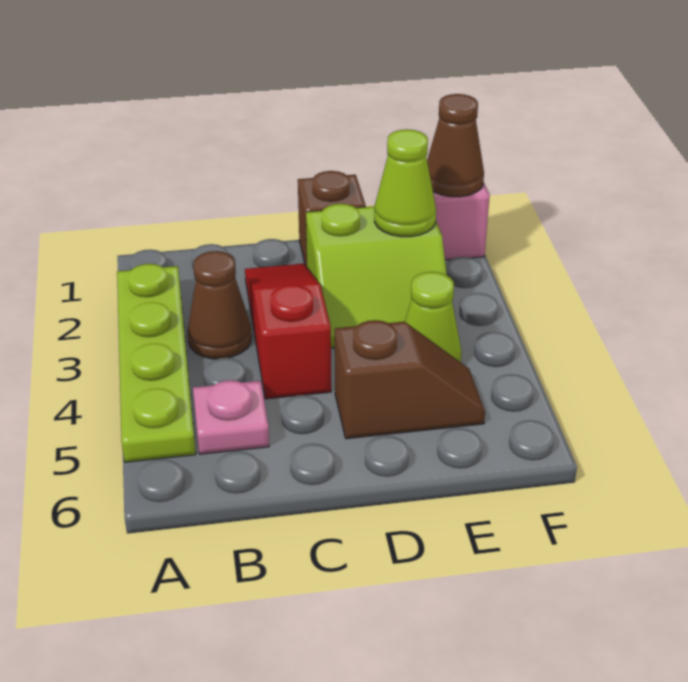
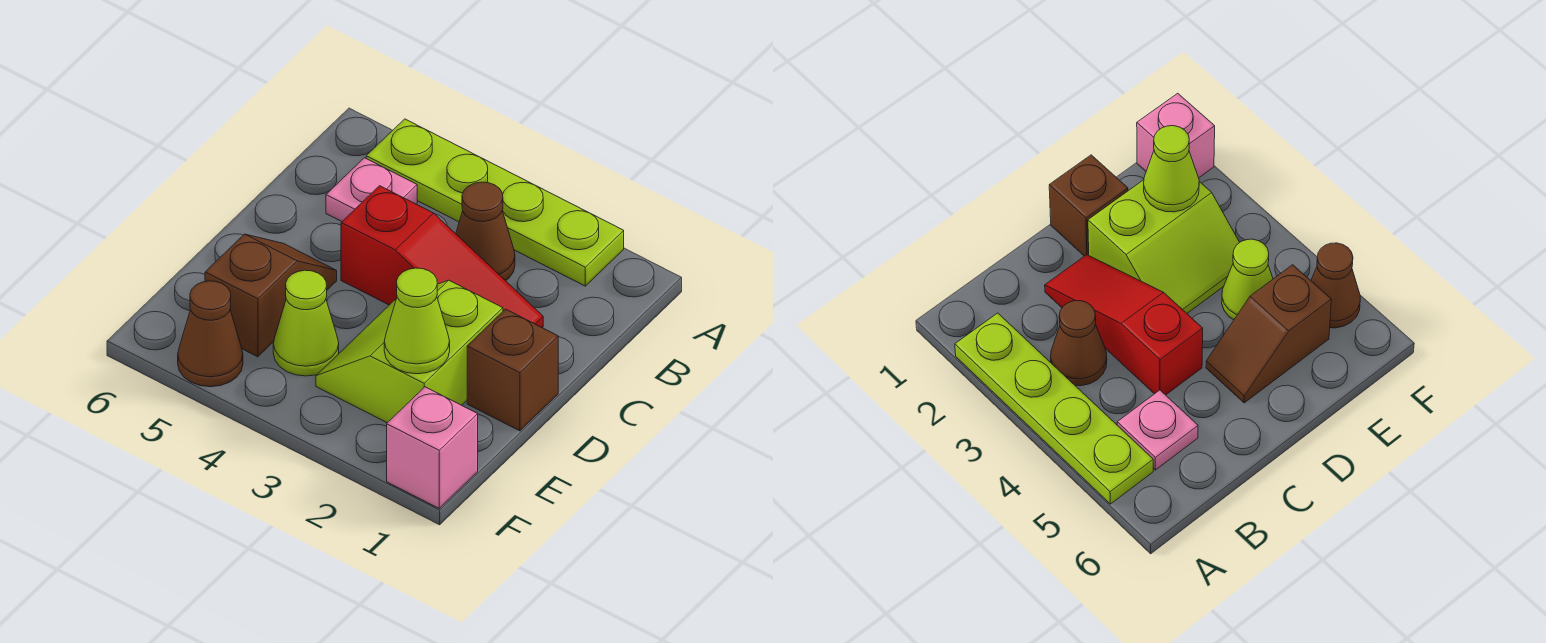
brown slope D5:E5 level 1 top D -> brown slope D5:E5 level 1 top E
brown cone F1 level 2 -> brown cone F5 level 1

